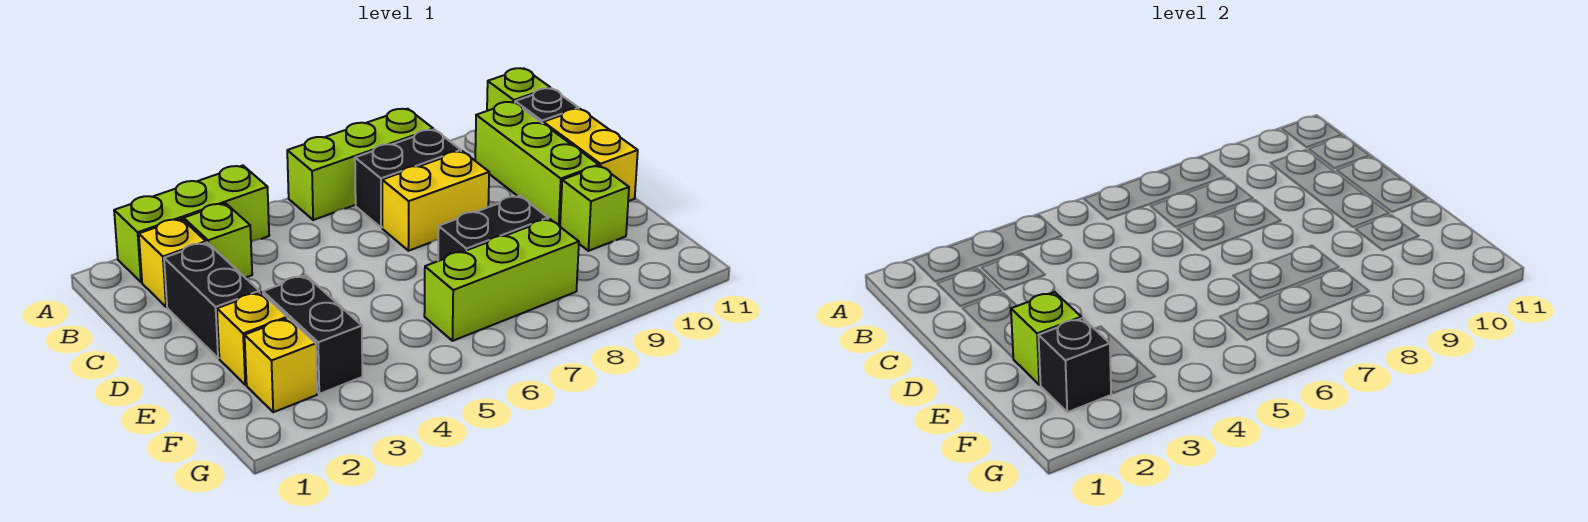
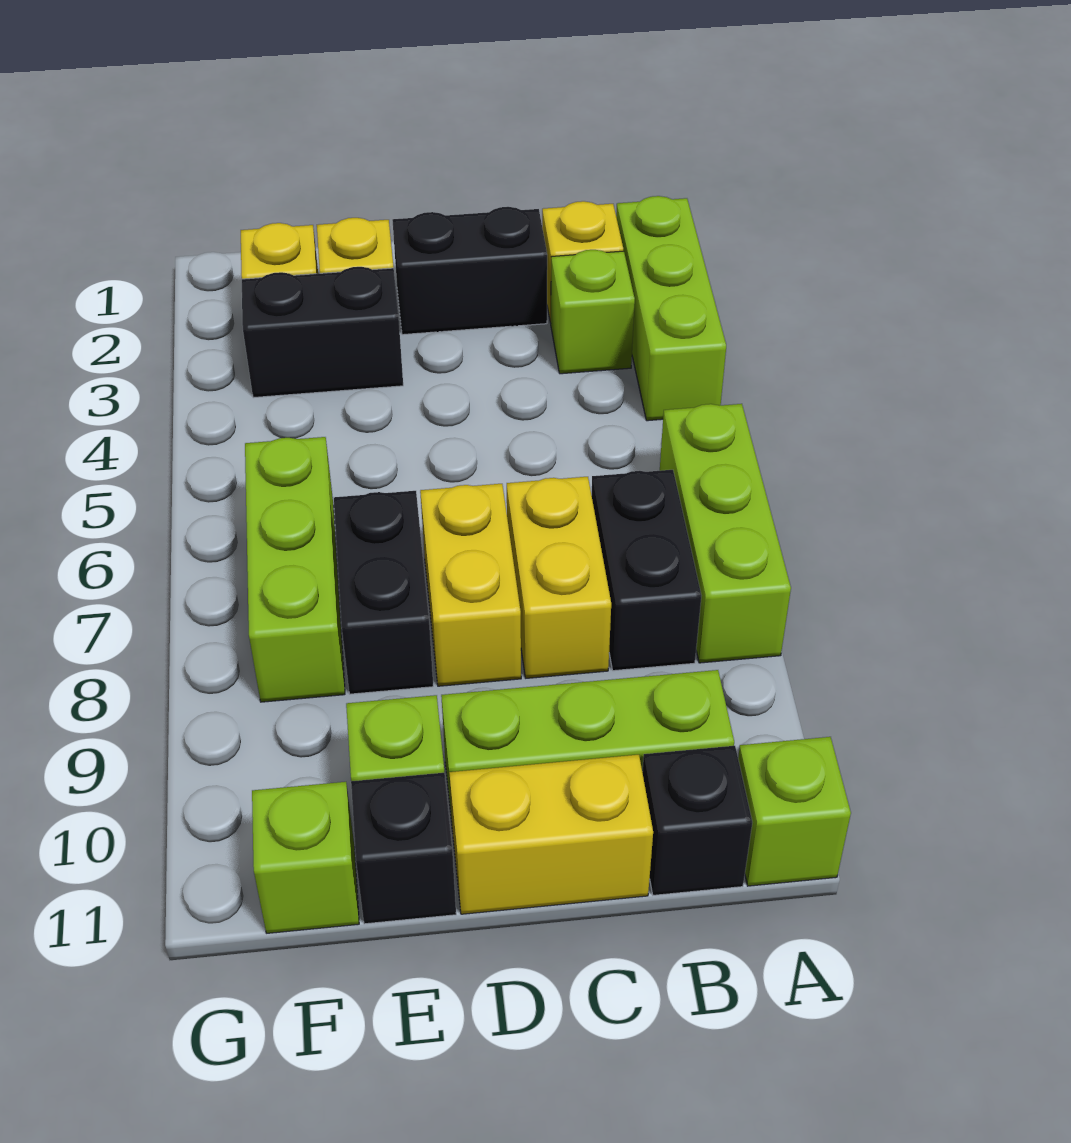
none -> yellow brick D7:D8 level 1
lime brick E2 level 2 -> lime brick F11 level 1
black brick F2 level 2 -> black brick E11 level 1

